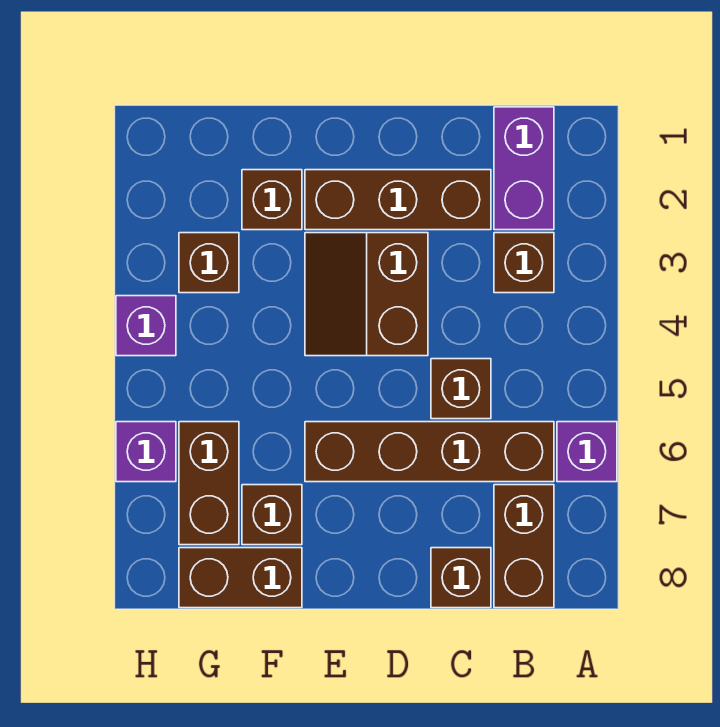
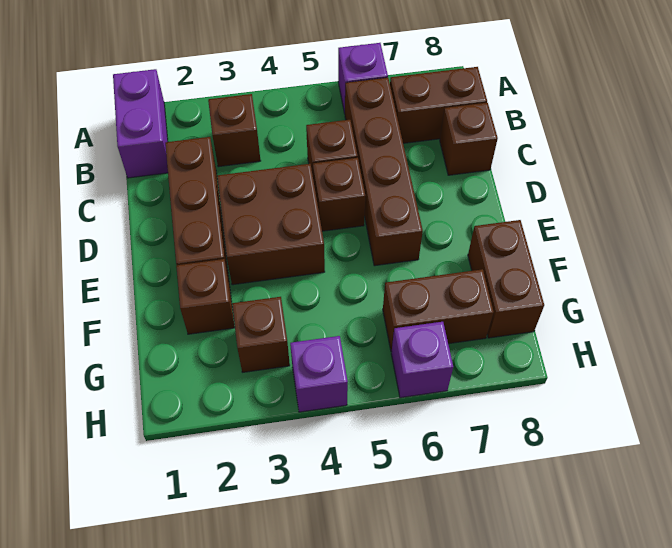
purple brick B1:B2 level 1 -> purple brick A1:B1 level 1
brown slope D3:E4 level 1 top D -> brown brick D3:E4 level 1
brown brick F7 level 1 -> brown brick D5 level 1

